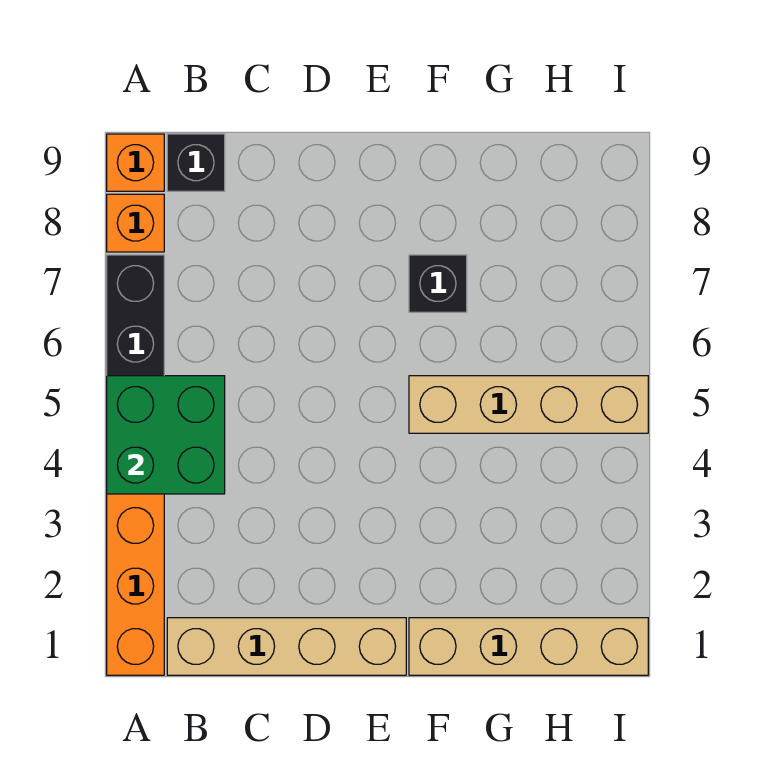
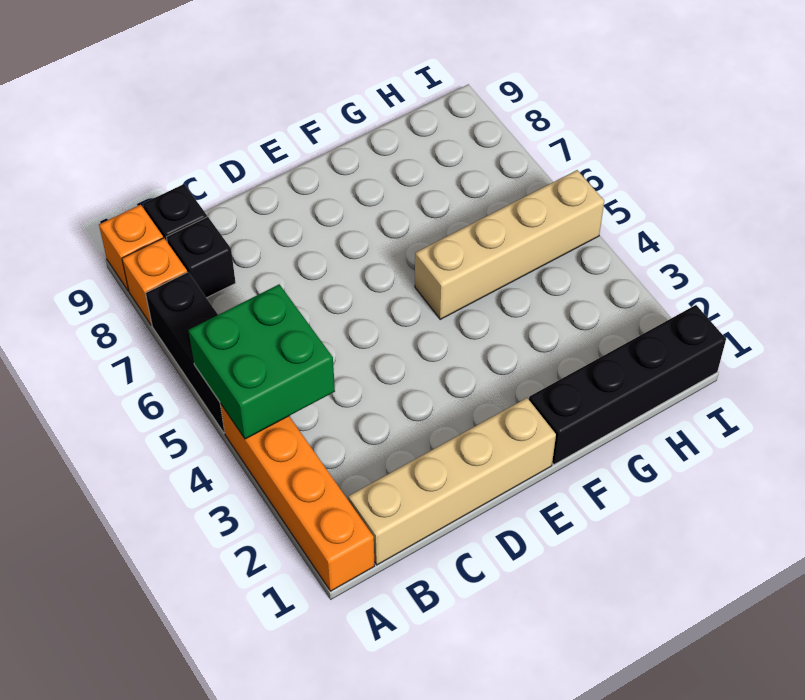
tan brick F1:I1 level 1 -> black brick F1:I1 level 1
black brick F7 level 1 -> black brick B8 level 1

